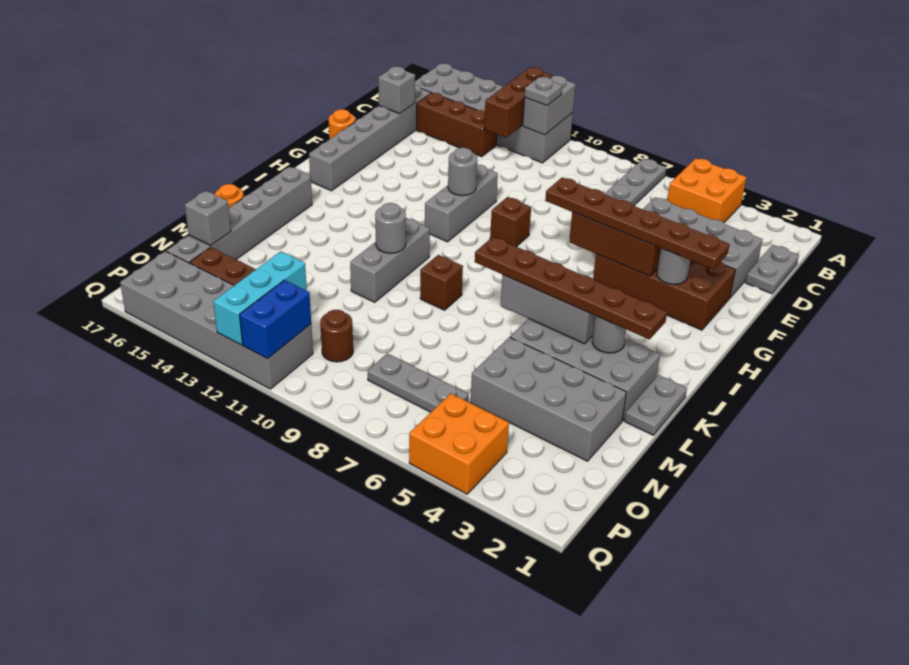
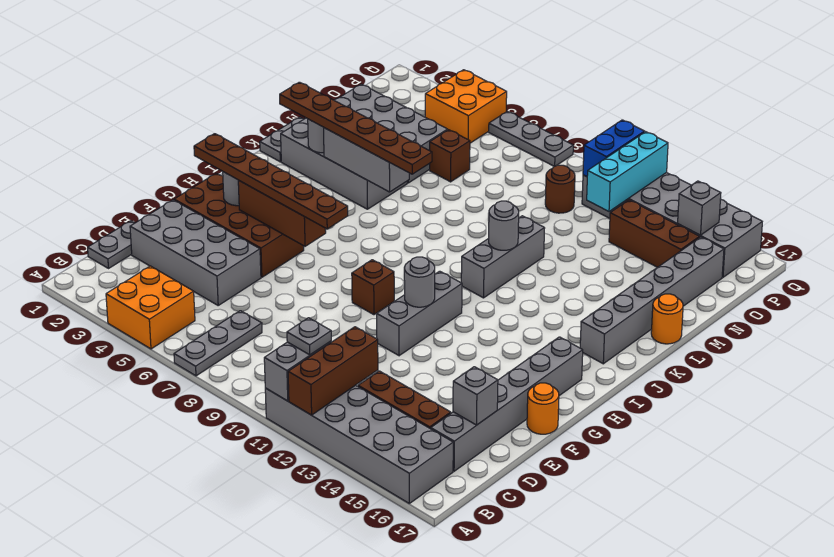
brown brick K9 level 1 -> brown brick N6 level 1
grey brick N16 level 2 -> grey brick P15 level 2
grey plate O6:O8 level 1 -> grey plate Q6:Q8 level 1

